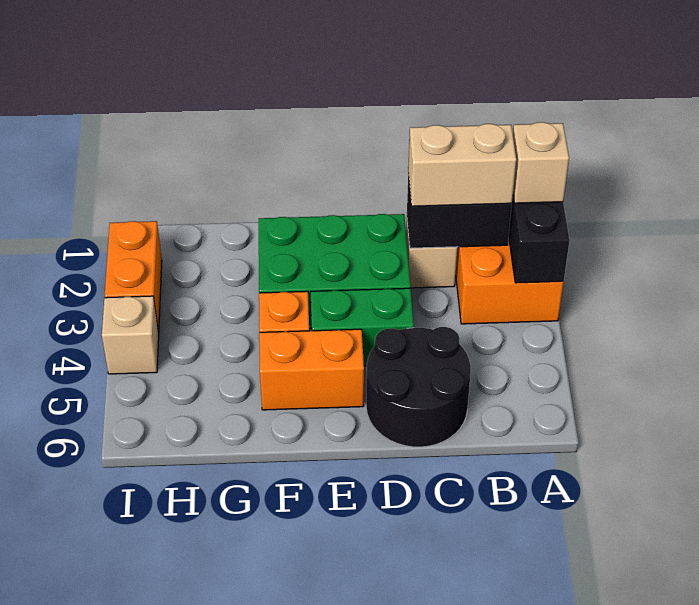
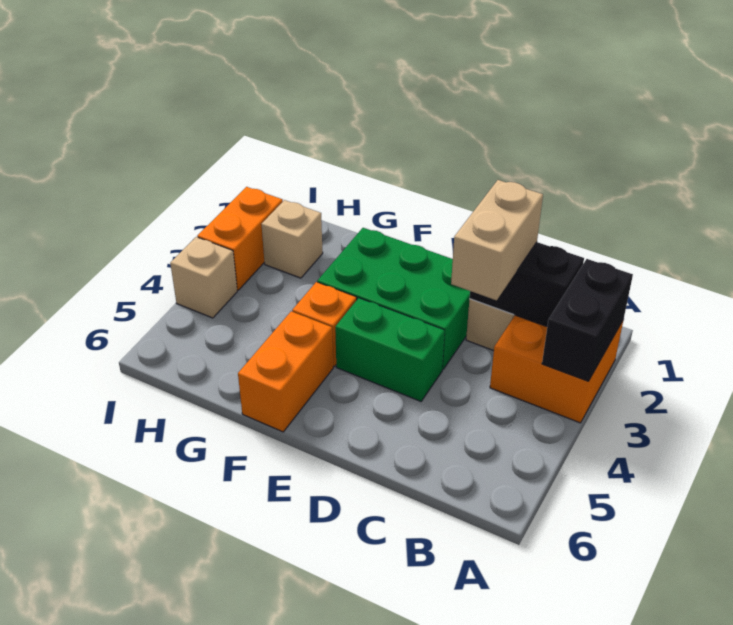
tan brick A2 level 3 -> tan brick H2 level 1
tan brick B2:C2 level 3 -> tan brick C2:C3 level 3
black round brick C5:D6 level 1 -> none
orange brick E5:F5 level 1 -> orange brick F5:F6 level 1

